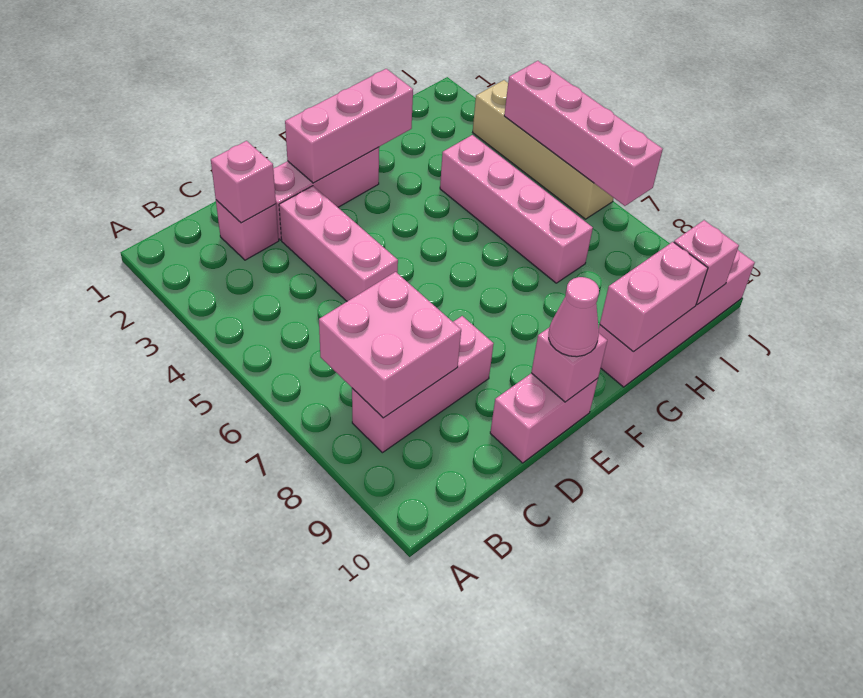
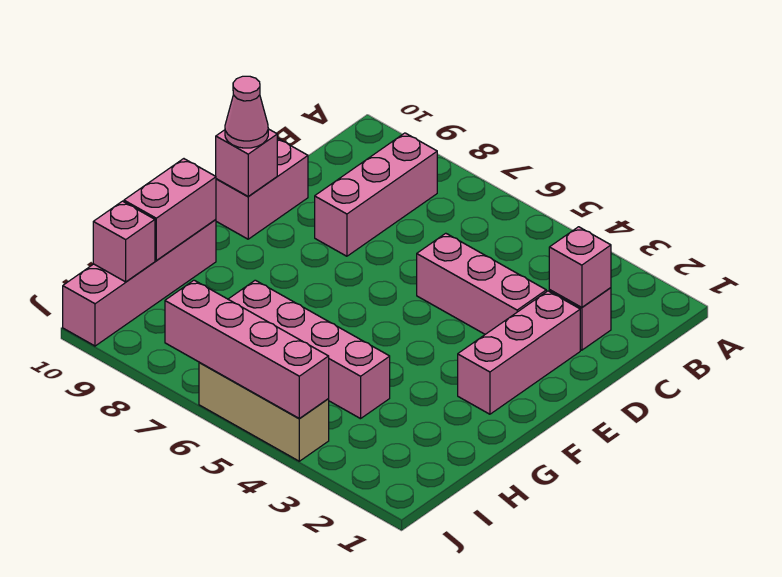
pink brick B7:C8 level 2 -> none
pink brick E2:G2 level 2 -> none
tan brick J3:J6 level 1 -> tan brick J4:J6 level 1

